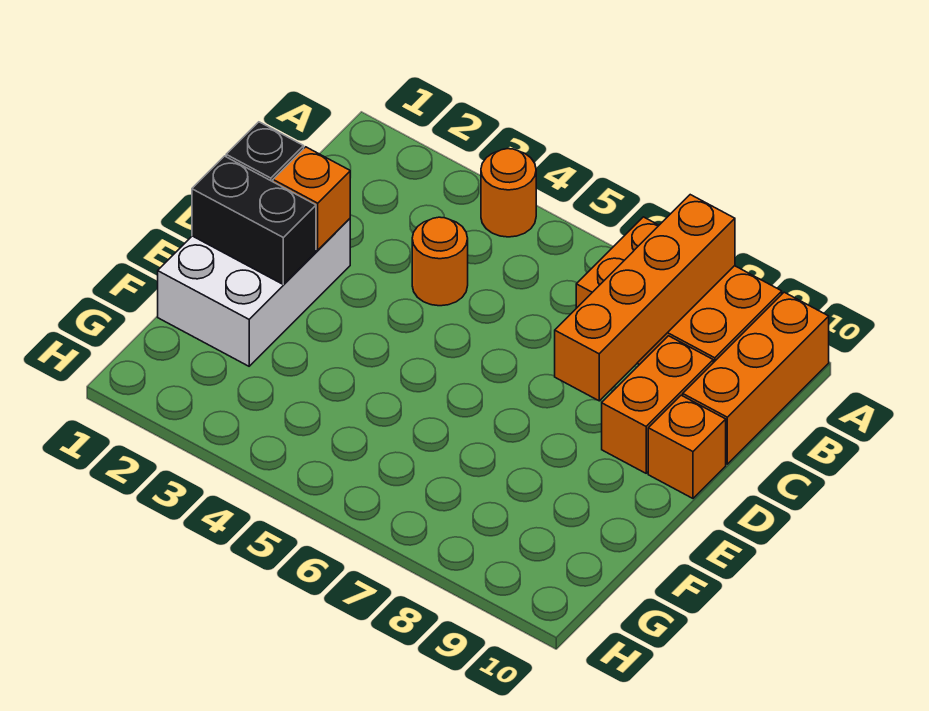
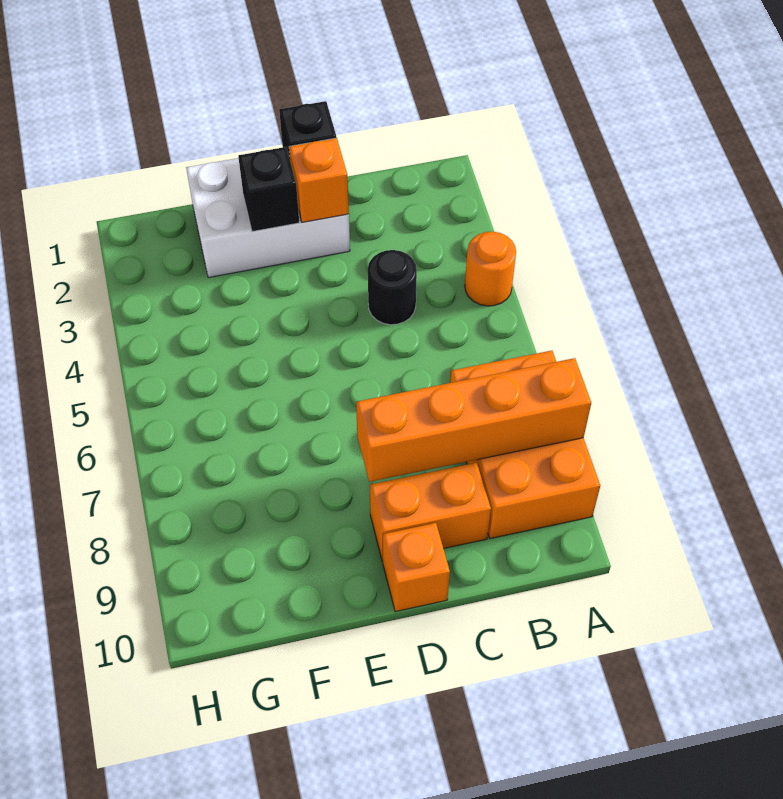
orange brick A10:C10 level 1 -> none
orange round brick C4 level 1 -> black round brick C4 level 1
black brick E1:E2 level 2 -> black brick E2 level 2

